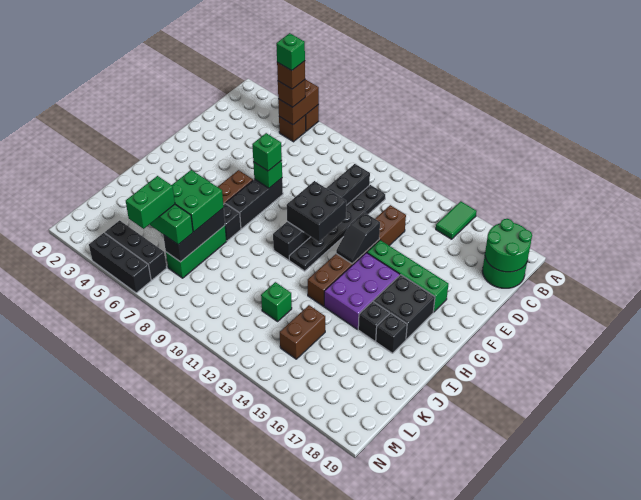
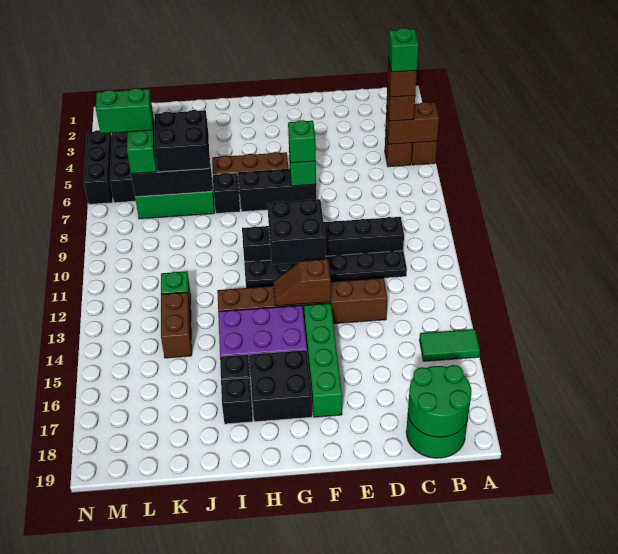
black slope F13:G13 level 2 top F -> brown slope F13:G13 level 2 top F
green brick J6:K7 level 3 -> black brick J6:K7 level 3
brown brick K14:L14 level 1 -> brown brick K13:K14 level 1

